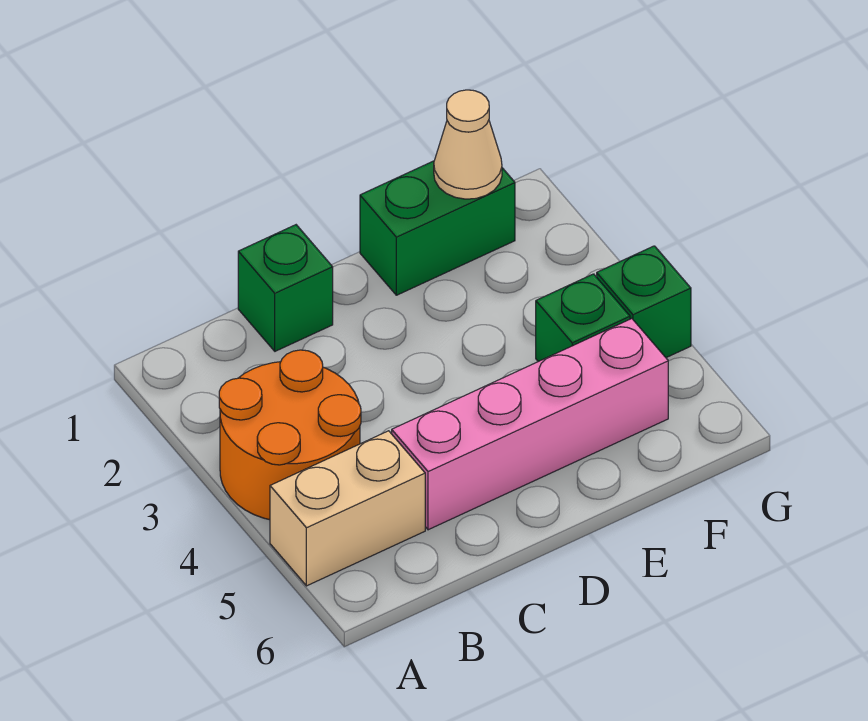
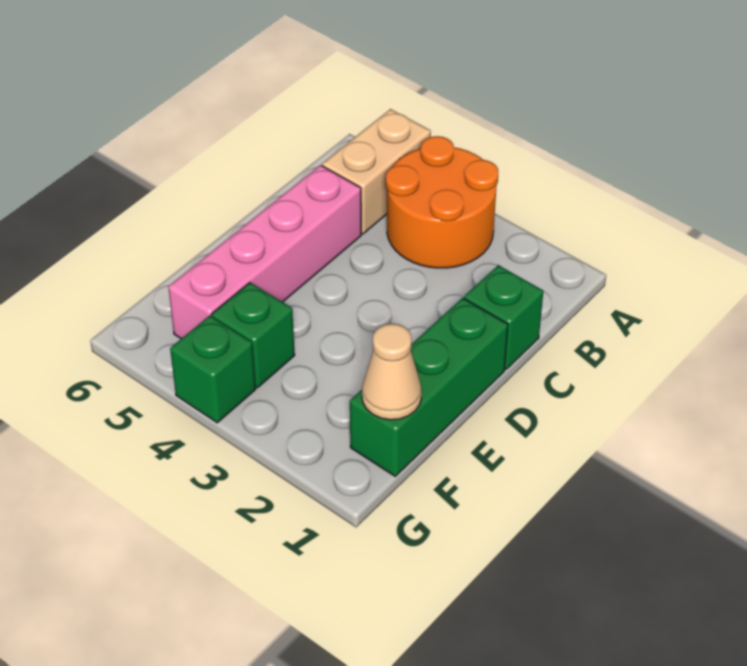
green brick E1:F1 level 1 -> green brick D1:F1 level 1

